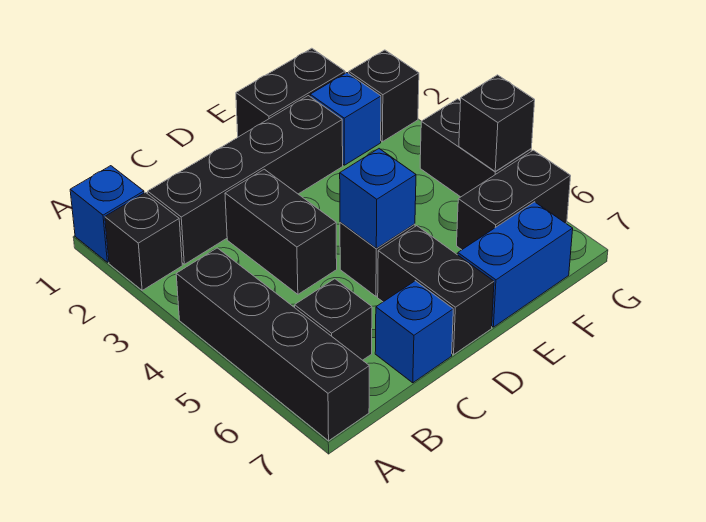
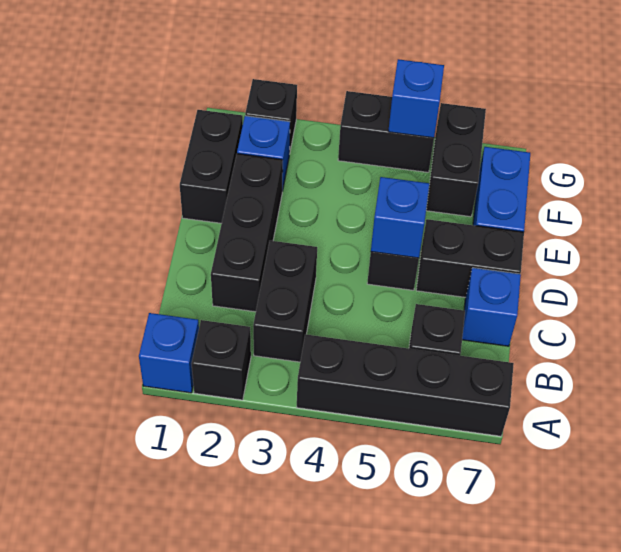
black brick B2:E2 level 1 -> black brick C2:E2 level 1
black brick C3:C4 level 1 -> black brick B3:C3 level 1
black brick G5 level 2 -> blue brick G5 level 2

